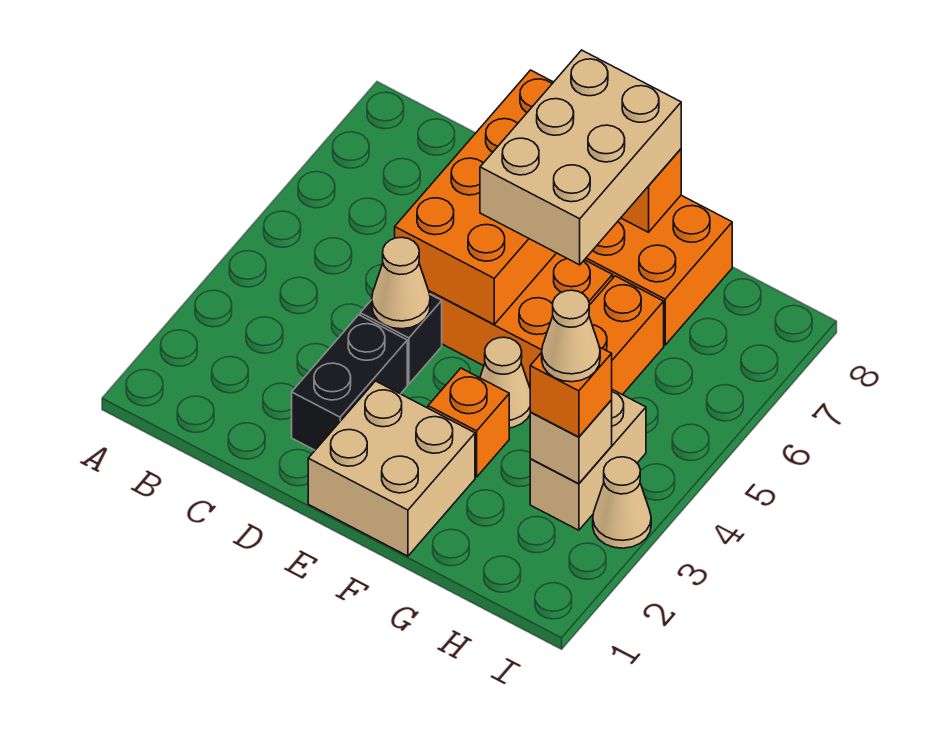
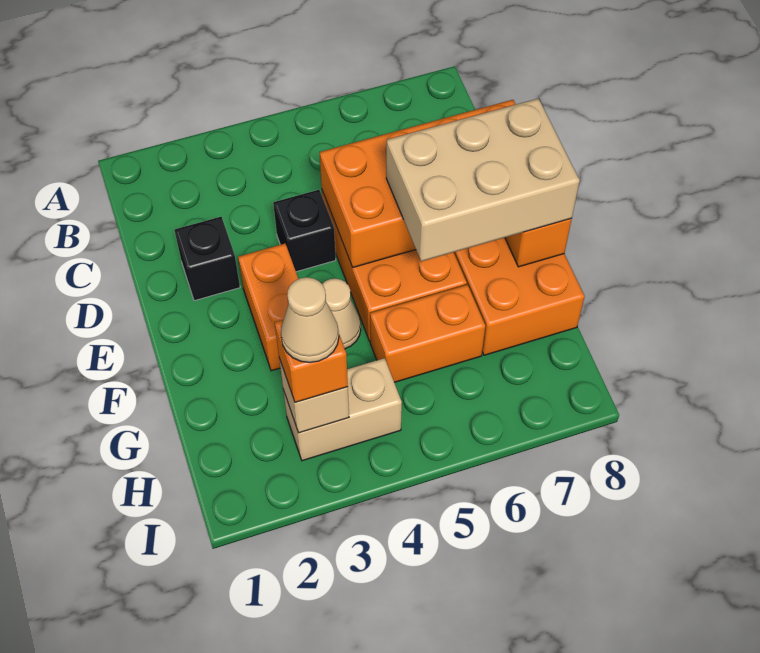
black brick D2:D3 level 1 -> black brick D2 level 1
tan cone D4 level 2 -> none
tan brick E1:F2 level 1 -> none
orange brick F3 level 1 -> orange brick E3:F3 level 1
tan cone I3 level 1 -> none

